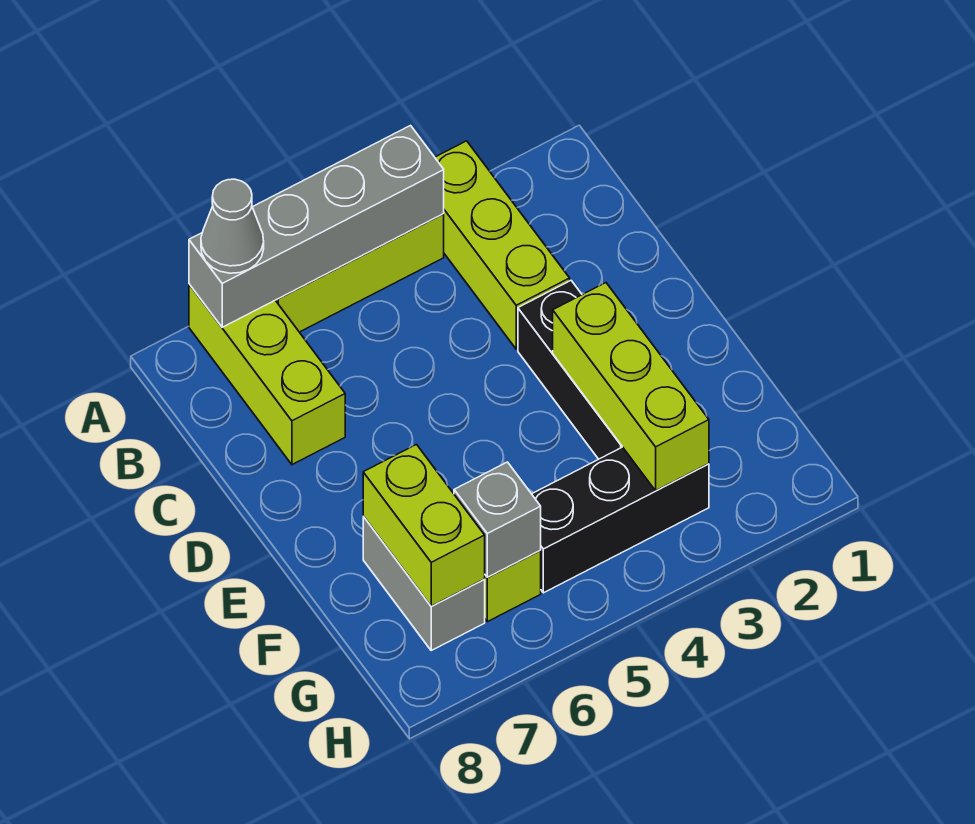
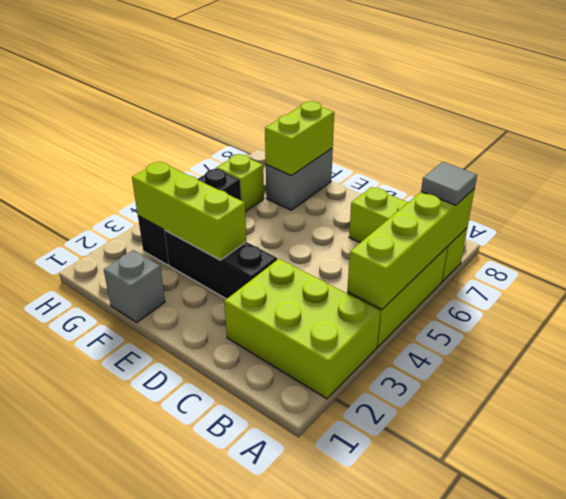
lime brick A3:C3 level 1 -> lime brick A2:C3 level 1
grey brick A4:A7 level 2 -> lime brick A4:A7 level 2
grey cone A7 level 3 -> grey tile A7 level 3
grey brick F7:G7 level 1 -> grey brick F7:F8 level 1
lime brick F7:G7 level 2 -> lime brick F7:F8 level 2
grey brick G6 level 2 -> grey brick F1 level 1

